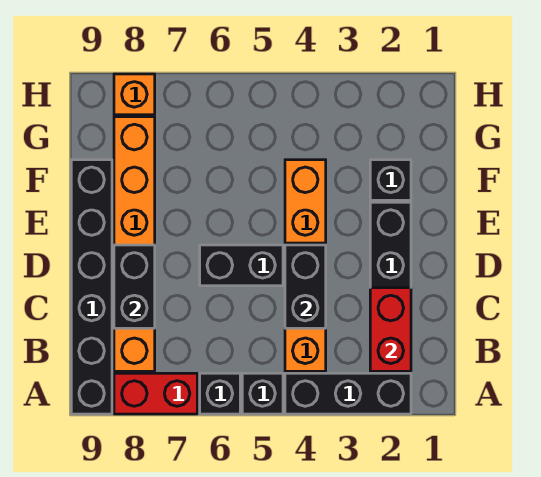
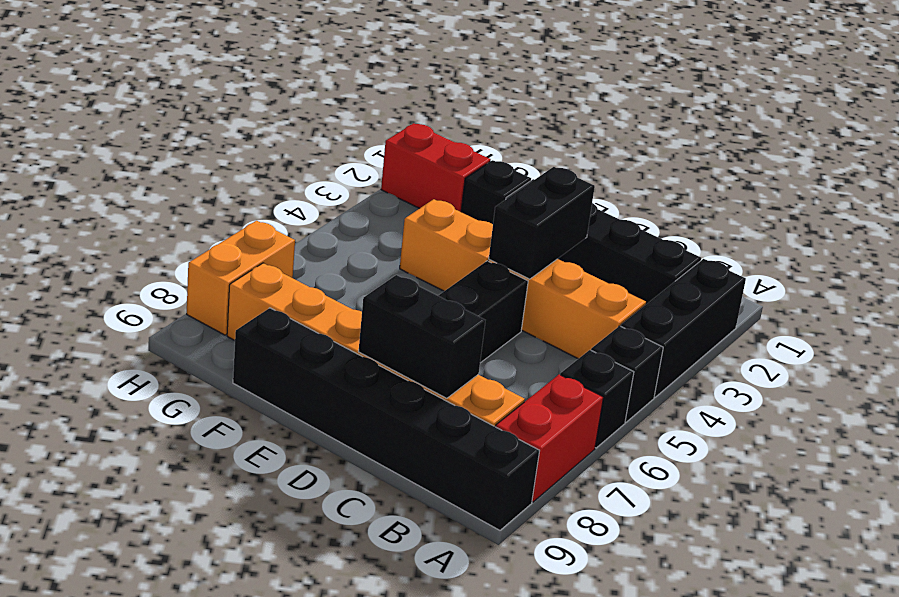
red brick B2:C2 level 2 -> red brick G2:H2 level 1
black brick C4:D4 level 2 -> black brick D3:D4 level 2
orange brick H8 level 1 -> orange brick H7:H8 level 1

